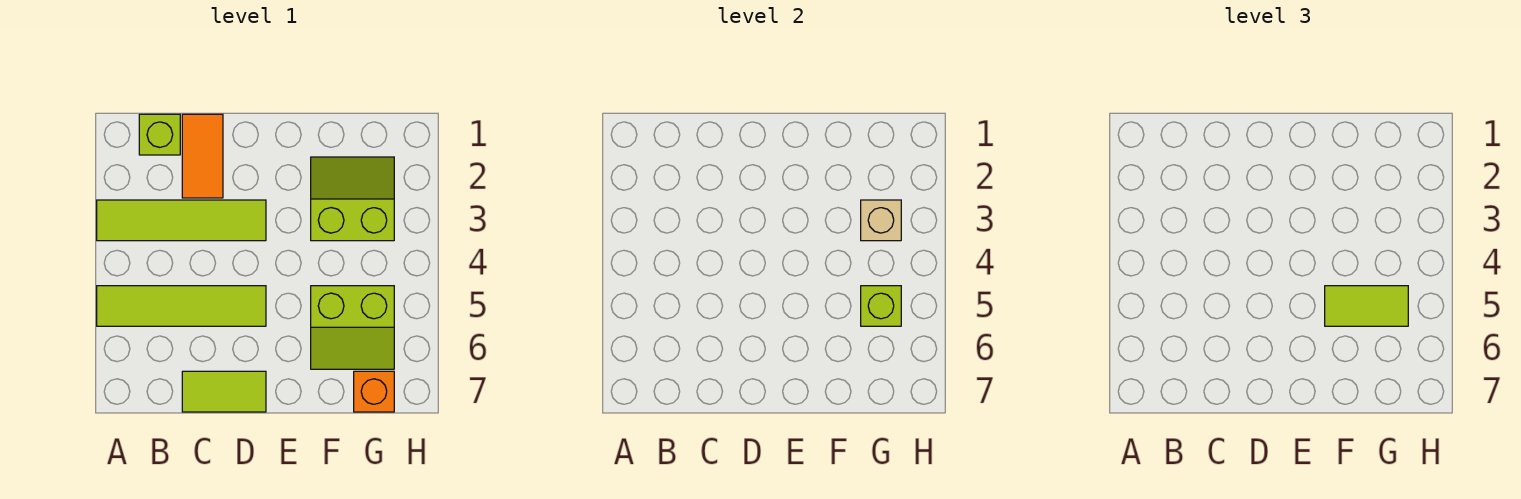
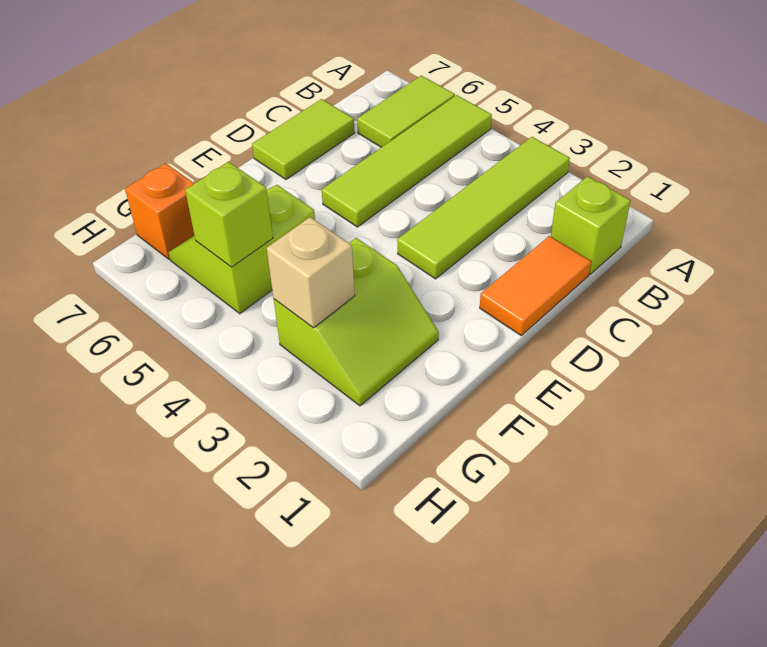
orange tile C1:C2 level 1 -> orange tile C1:D1 level 1
lime tile F5:G5 level 3 -> lime tile A6:B6 level 1

